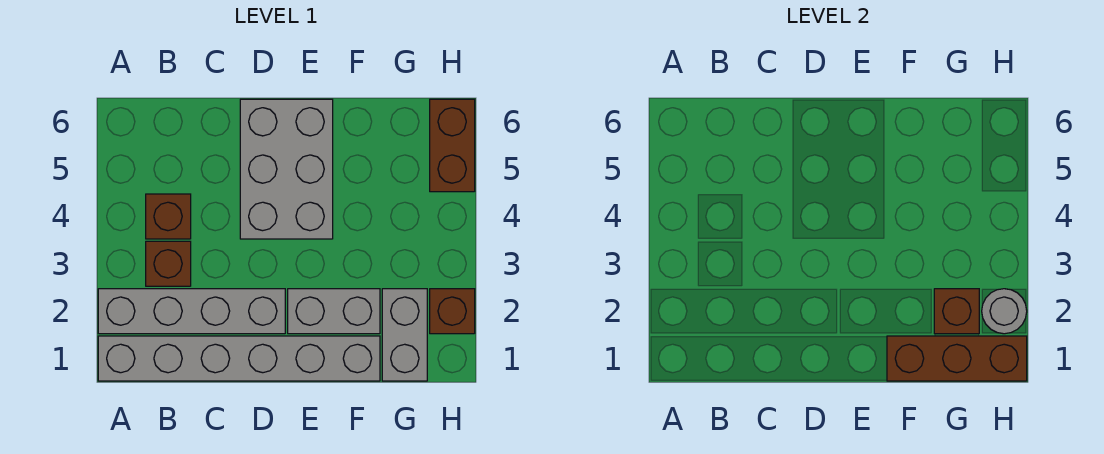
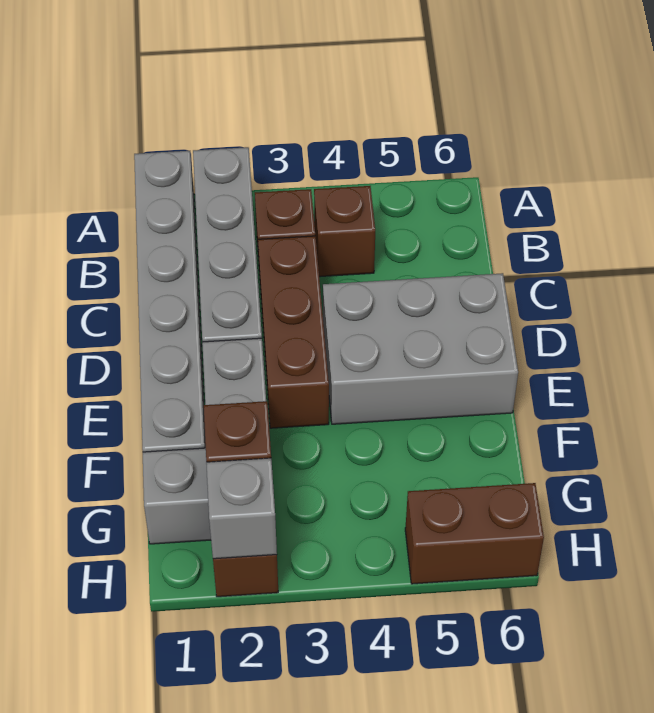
brown brick F1:H1 level 2 -> brown brick C3:E3 level 1
grey round brick H2 level 2 -> grey brick H2 level 2

